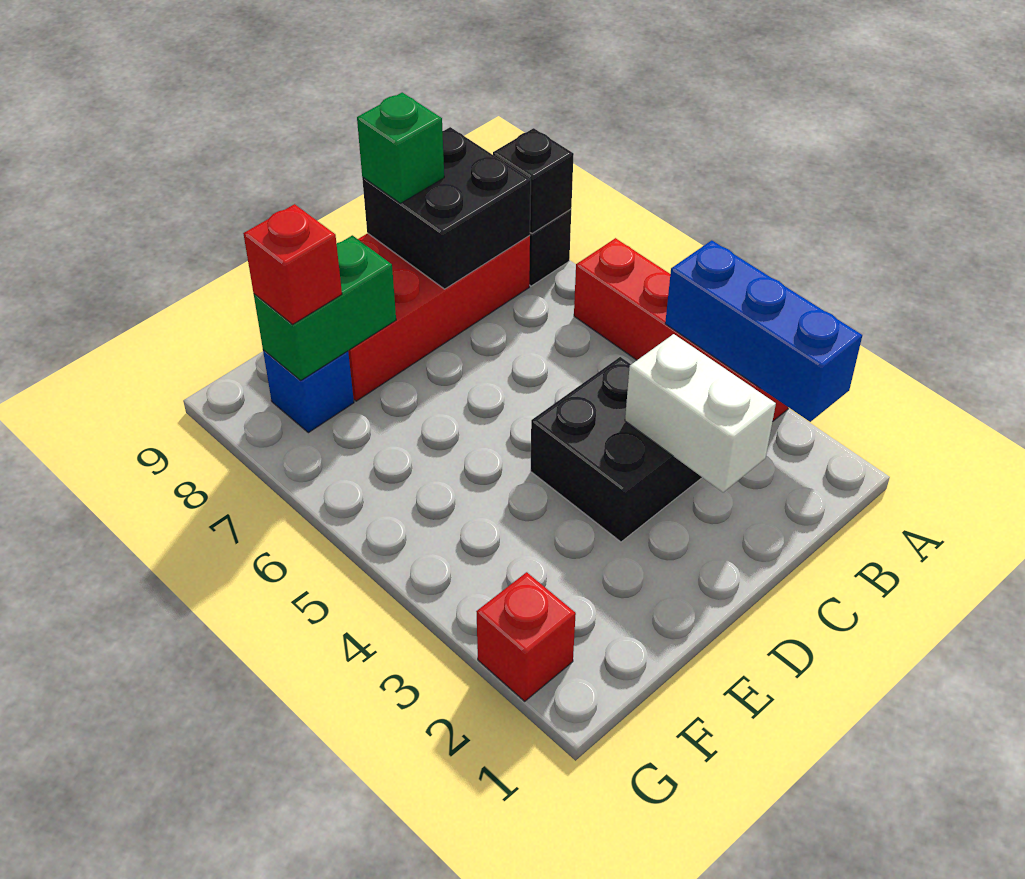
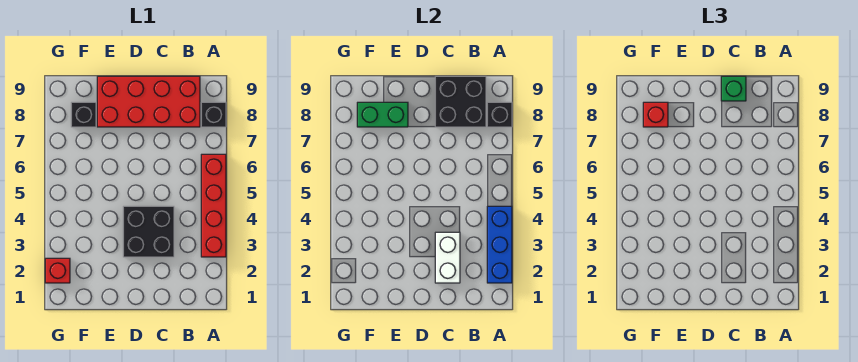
blue brick F8 level 1 -> black brick F8 level 1

